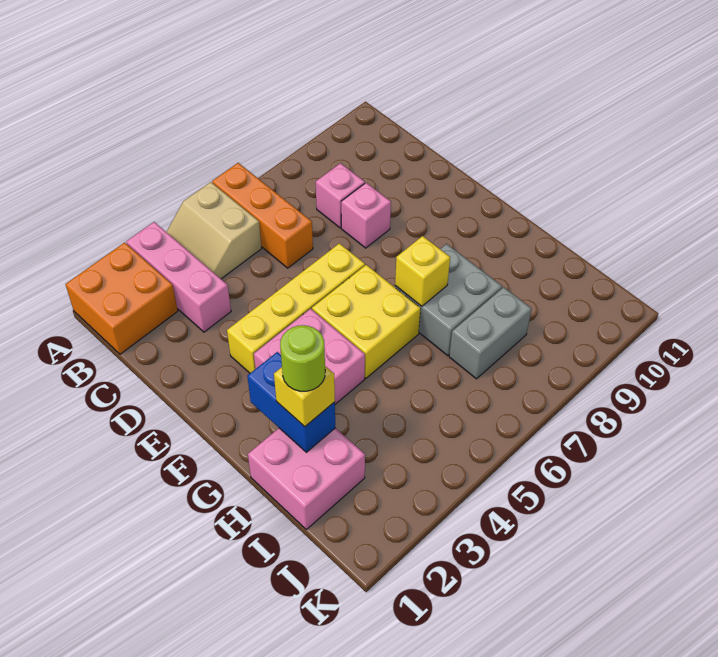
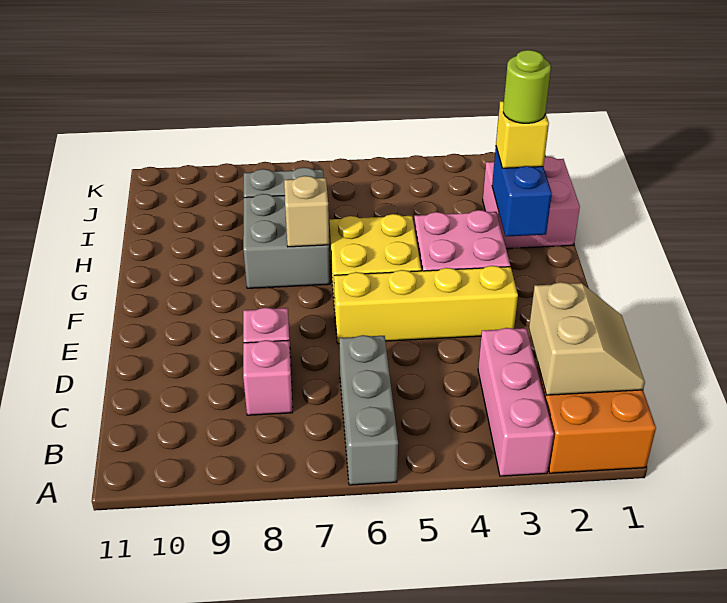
tan slope A4:B5 level 1 top 5 -> tan slope B1:C2 level 2 top 2
orange brick A6:C6 level 1 -> grey brick A6:C6 level 1
yellow brick G7 level 2 -> tan brick G7 level 2

